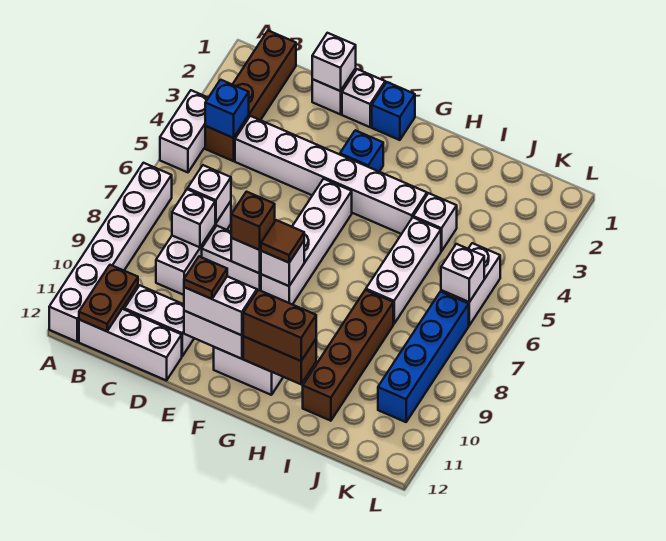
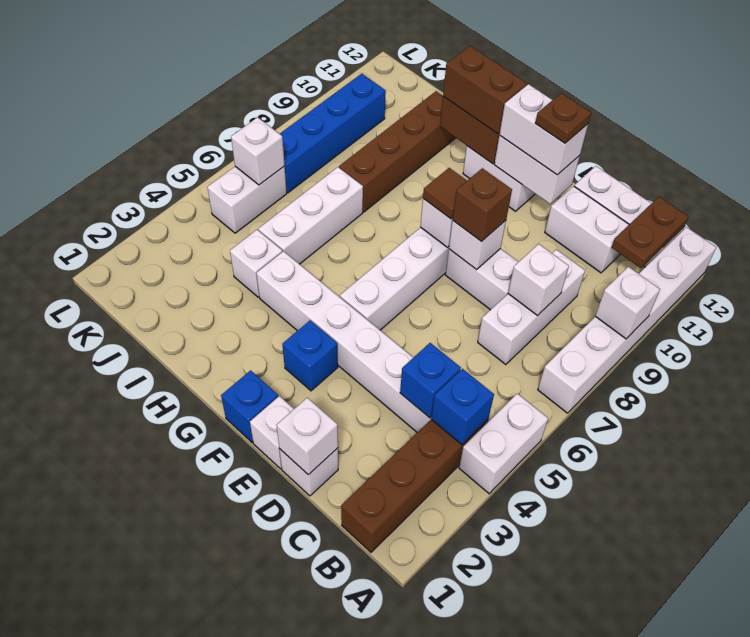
none -> blue brick C4 level 2
white brick C7 level 2 -> white brick A9 level 2

